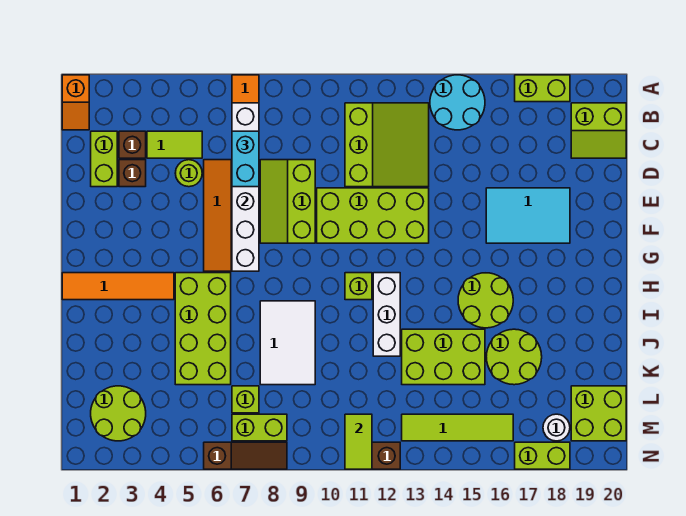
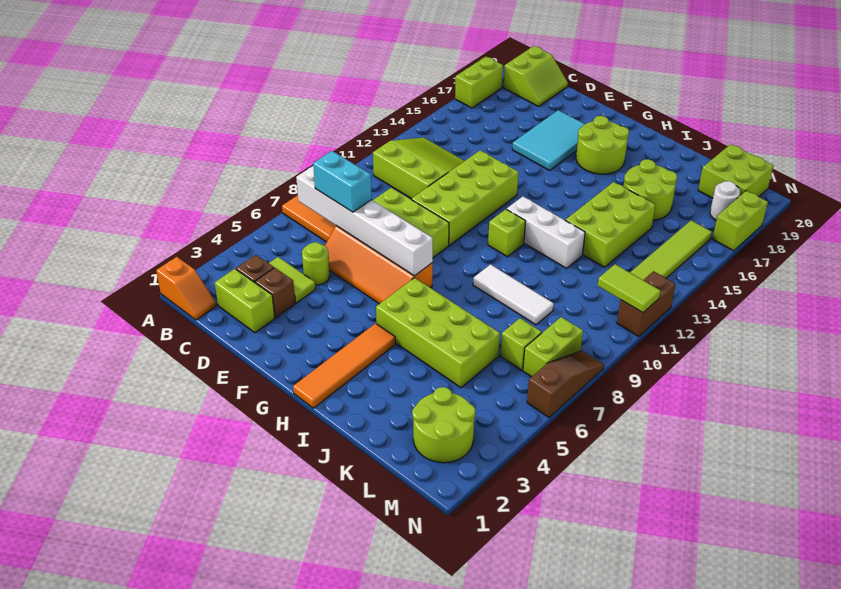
cyan round brick A14:B15 level 1 -> none
lime tile C4:C5 level 1 -> lime tile C4:D4 level 1
lime round brick H15:I16 level 1 -> lime round brick G17:H18 level 1
white tile I8:K9 level 1 -> white tile I9:K9 level 1

